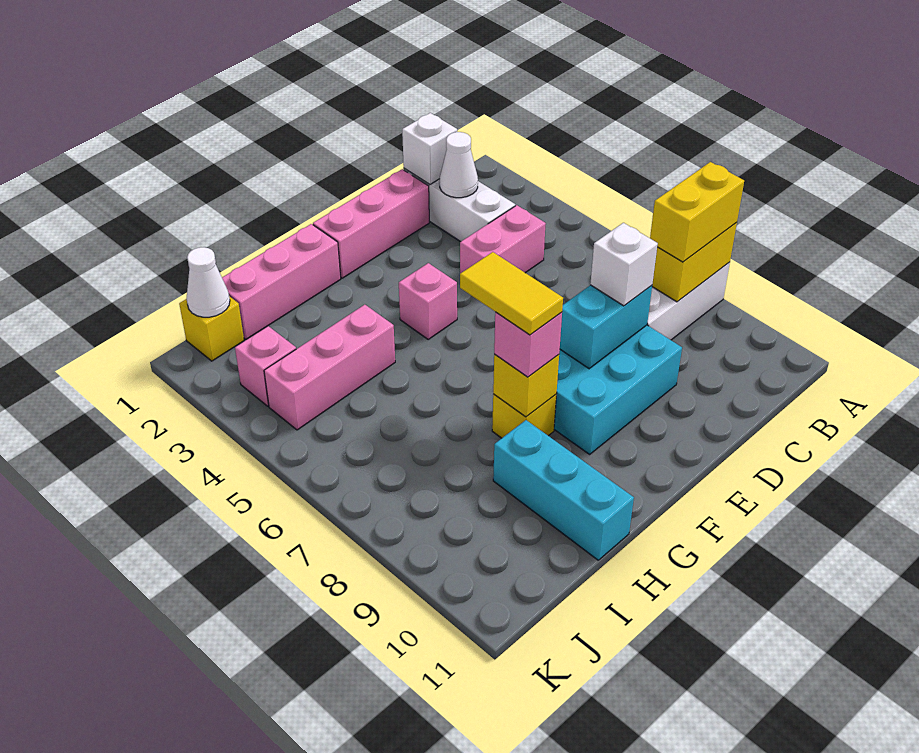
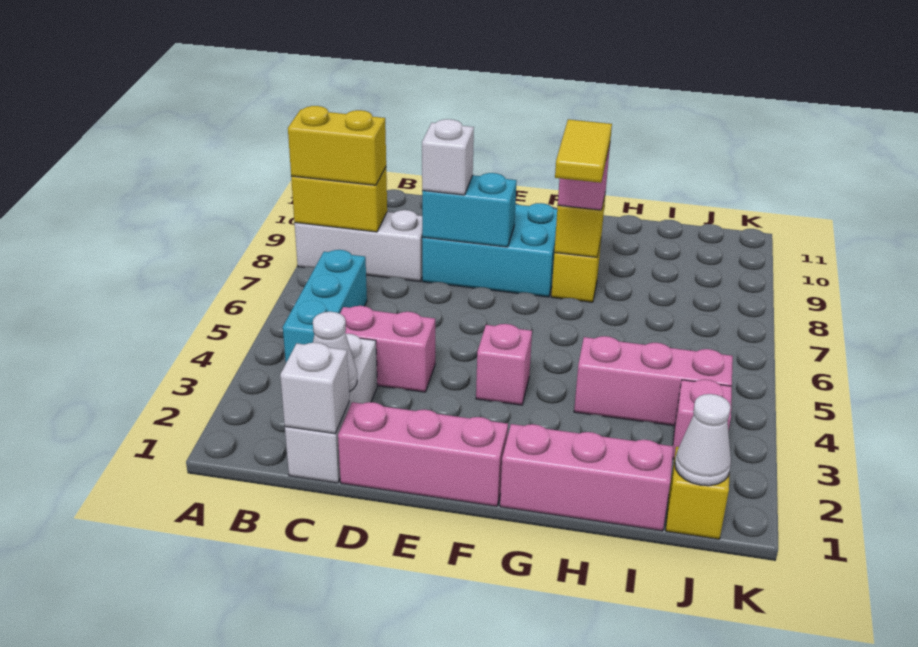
cyan brick H9:H11 level 1 -> cyan brick B4:B6 level 1

